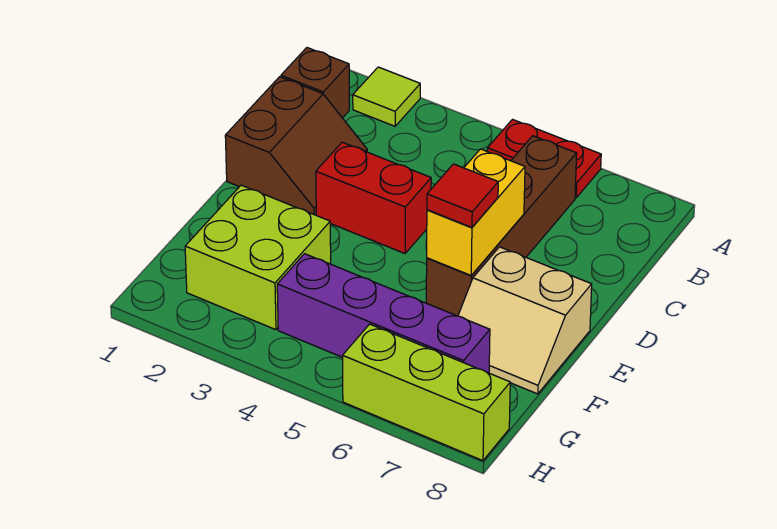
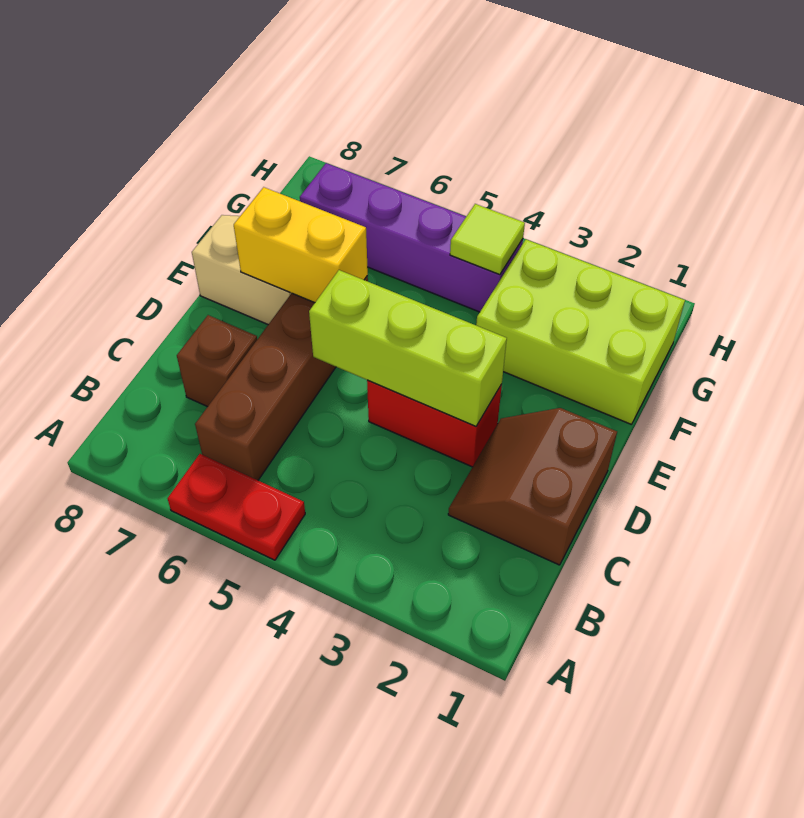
lime tile A2 level 1 -> lime tile G4 level 2
brown brick B1 level 1 -> brown brick C7 level 1
yellow brick D6:E6 level 2 -> yellow brick E6:E7 level 2
red tile E6 level 3 -> none
lime brick F2:G3 level 1 -> lime brick F1:G3 level 1
lime brick H6:H8 level 1 -> lime brick D3:D5 level 2

